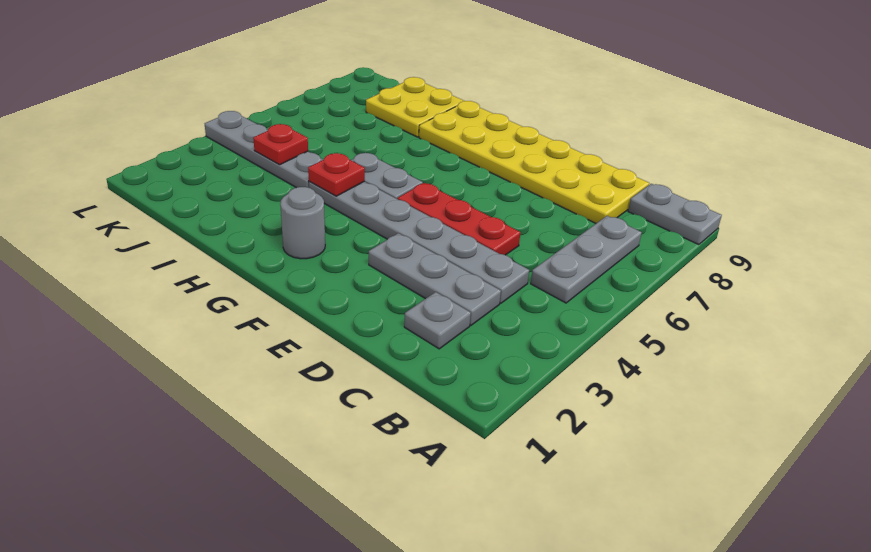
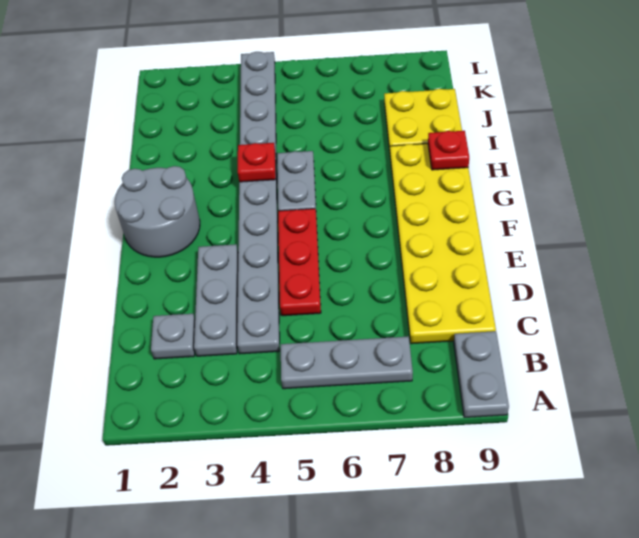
grey round brick G2 level 1 -> grey round brick F1:G2 level 1
red plate J4 level 2 -> red plate H9 level 2

